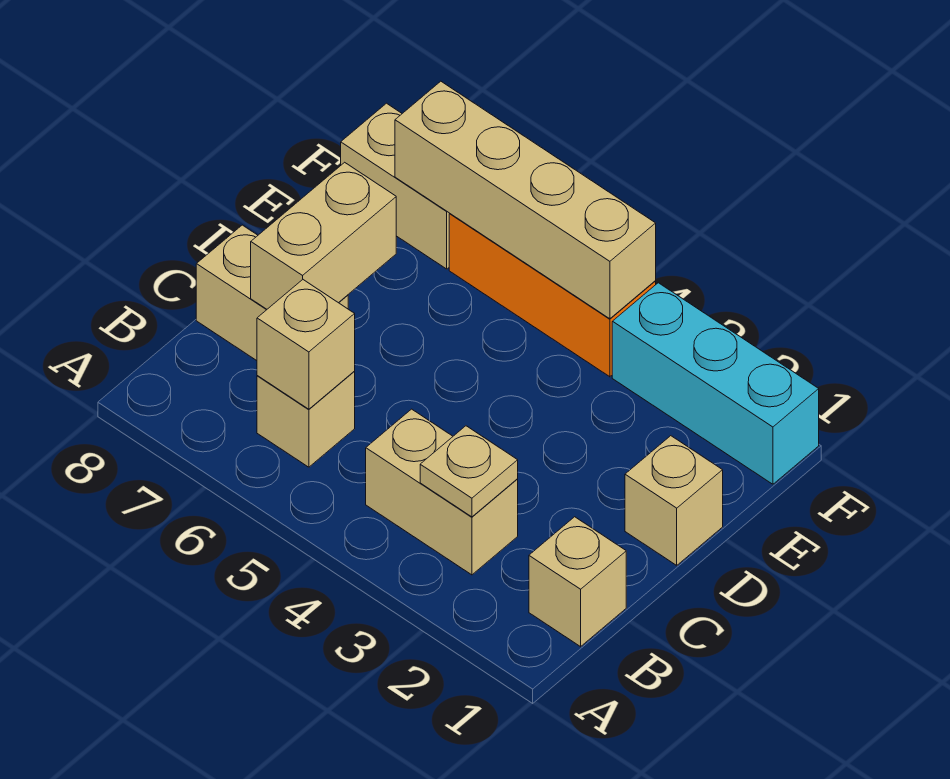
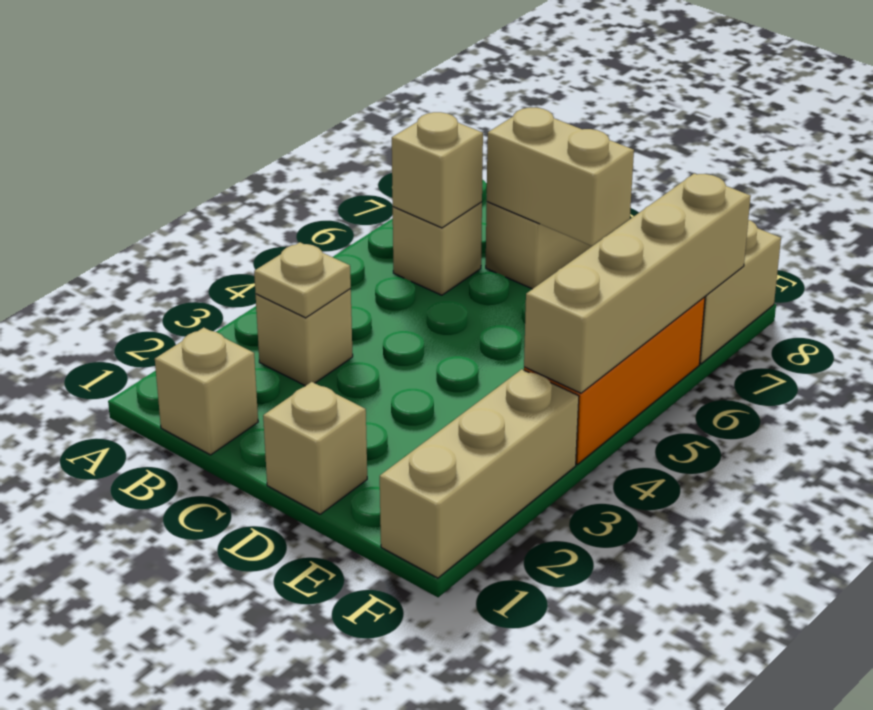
tan brick B3:B4 level 1 -> tan brick B3 level 1
cyan brick F1:F3 level 1 -> tan brick F1:F3 level 1

